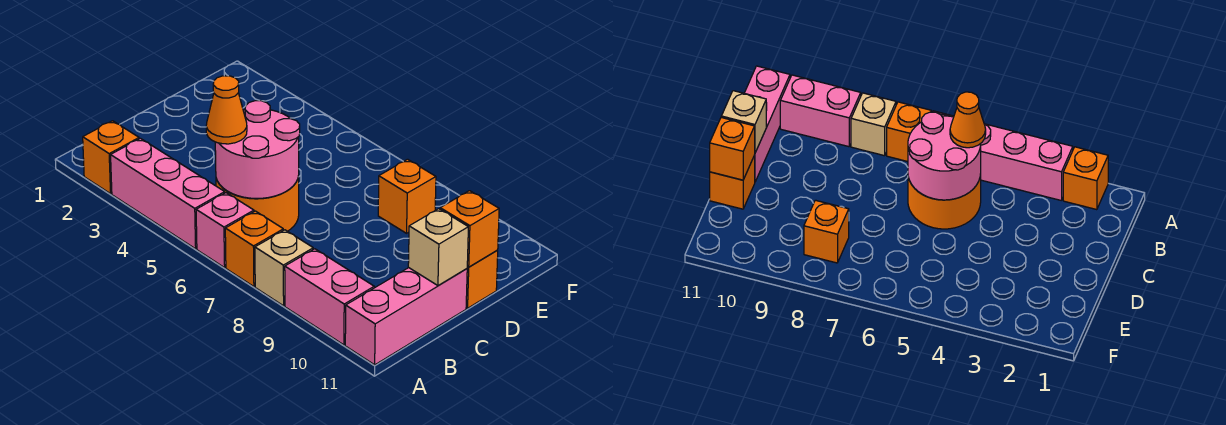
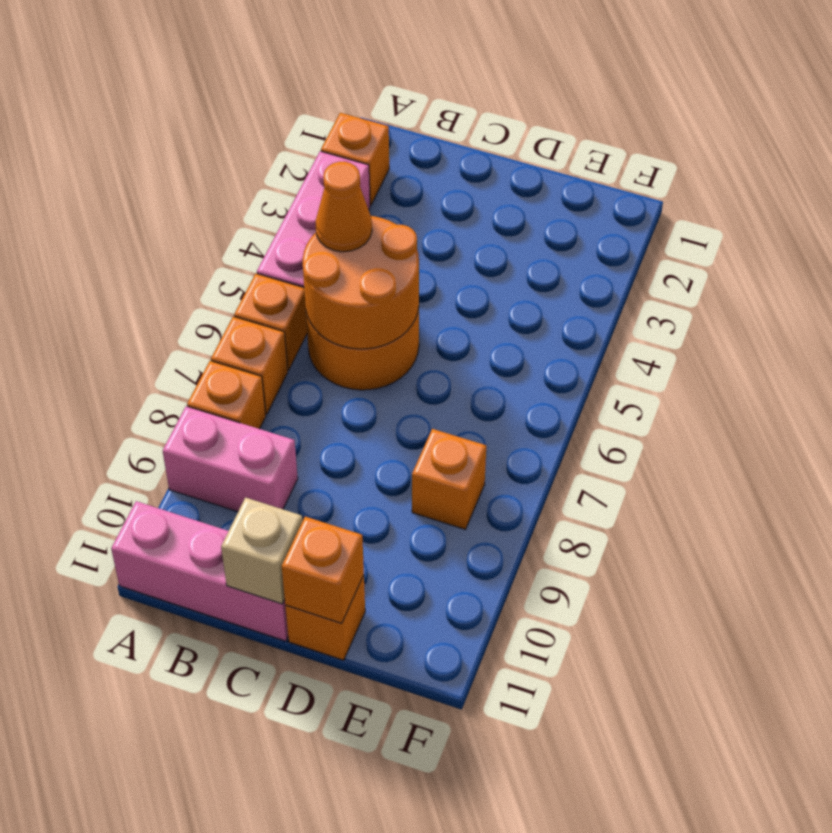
pink brick A6 level 1 -> orange brick A6 level 1
tan brick A8 level 1 -> orange brick A8 level 1
pink brick A9:A10 level 1 -> pink brick A9:B9 level 1
pink round brick B5:C6 level 2 -> orange round brick B5:C6 level 2

